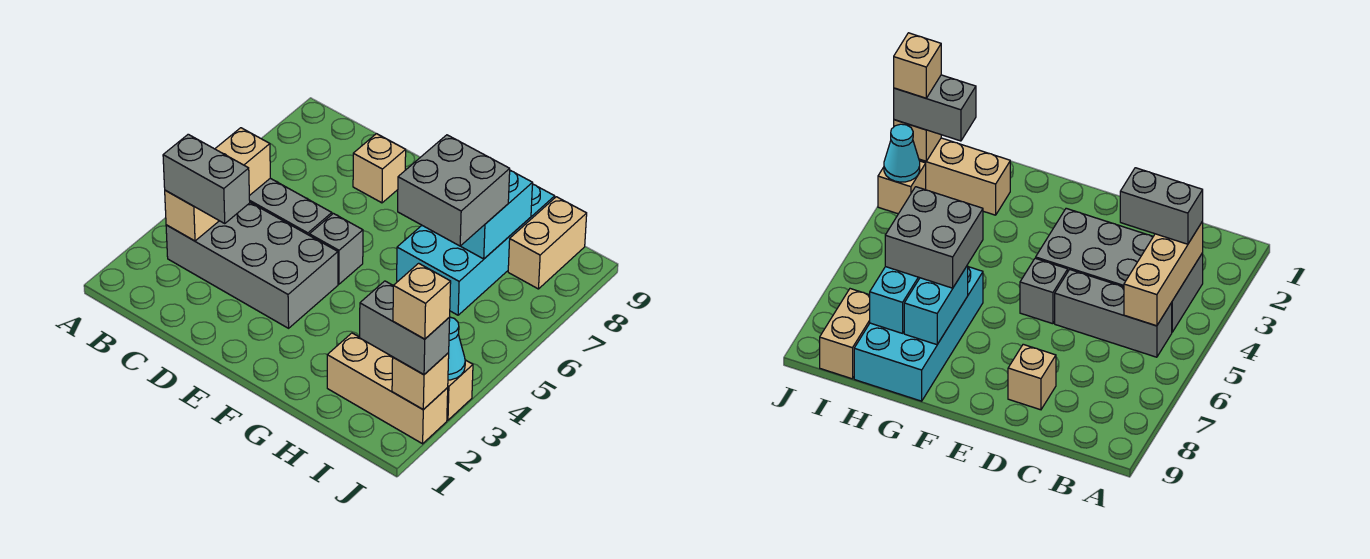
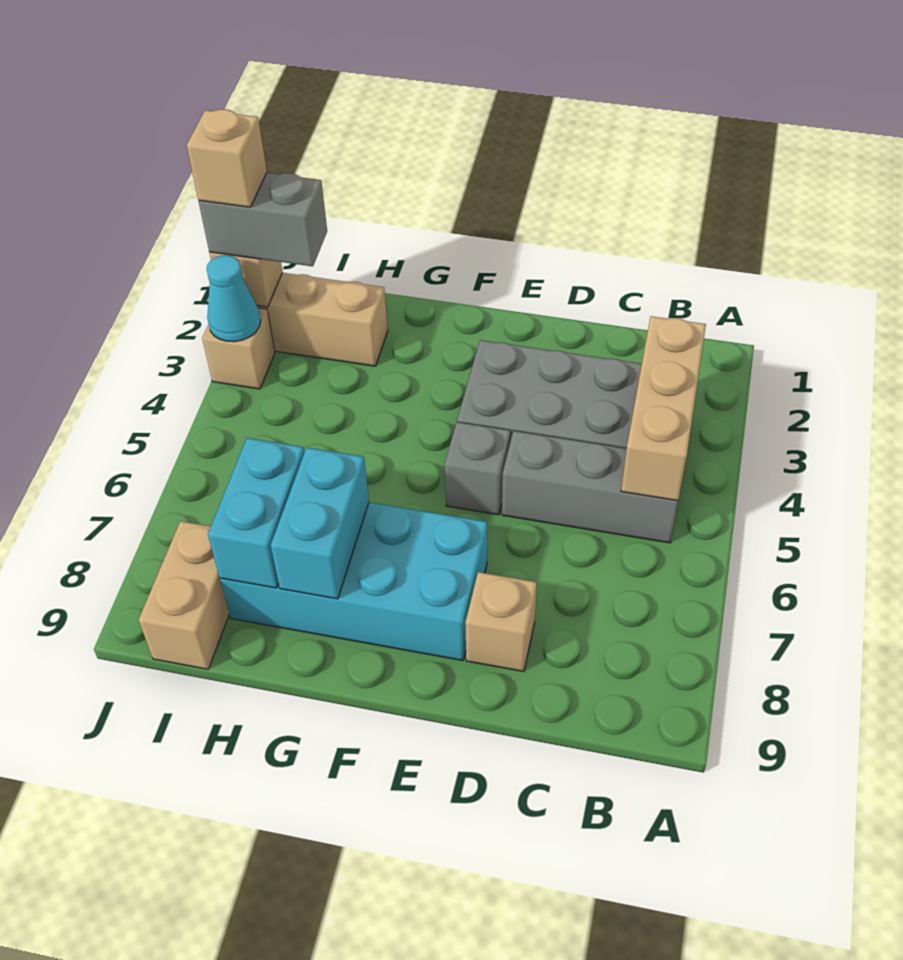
grey brick B3:C3 level 3 -> none
cyan brick G6:H9 level 1 -> cyan brick E7:H8 level 1
grey brick G6:H7 level 3 -> none

